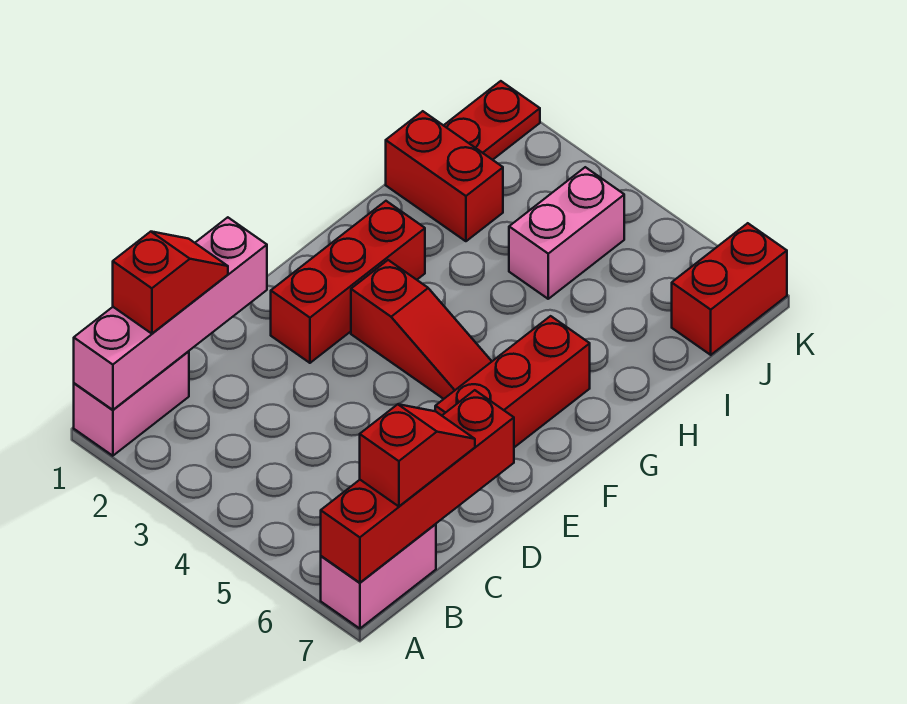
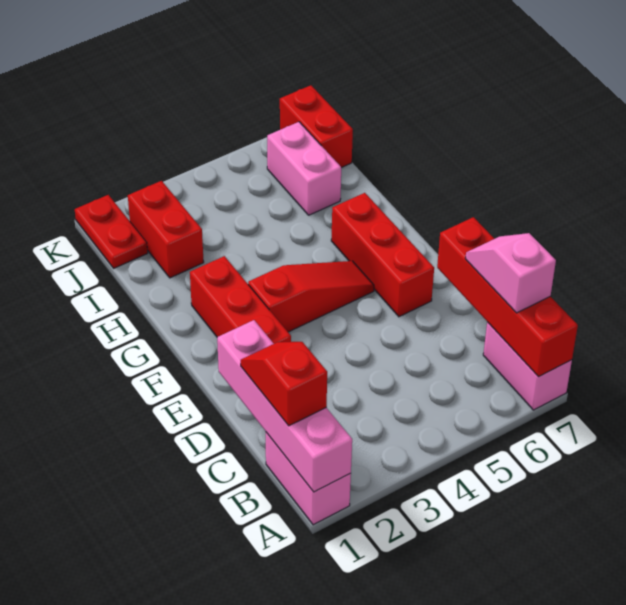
red slope B7:C7 level 3 top B -> pink slope B7:C7 level 3 top B
red brick I1:I2 level 1 -> red brick I2:J2 level 1
pink brick I4:J4 level 1 -> pink brick I6:J6 level 1

